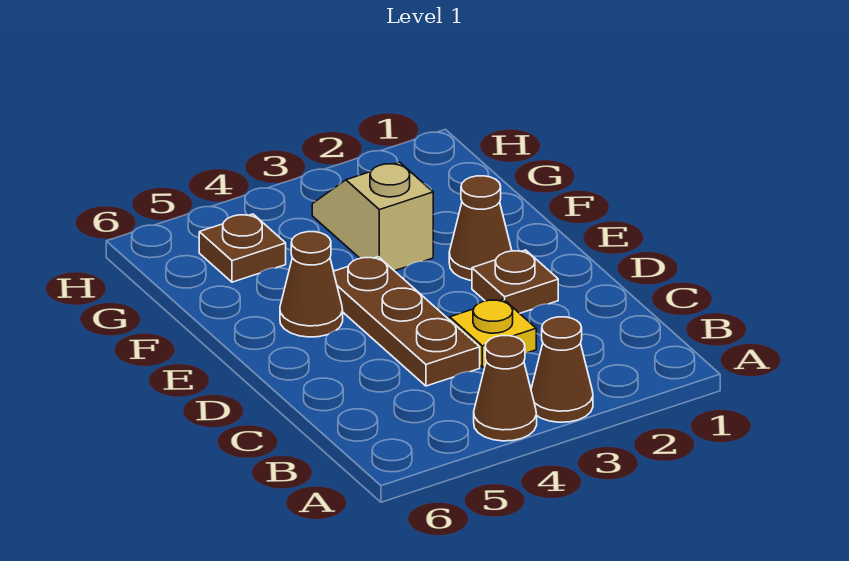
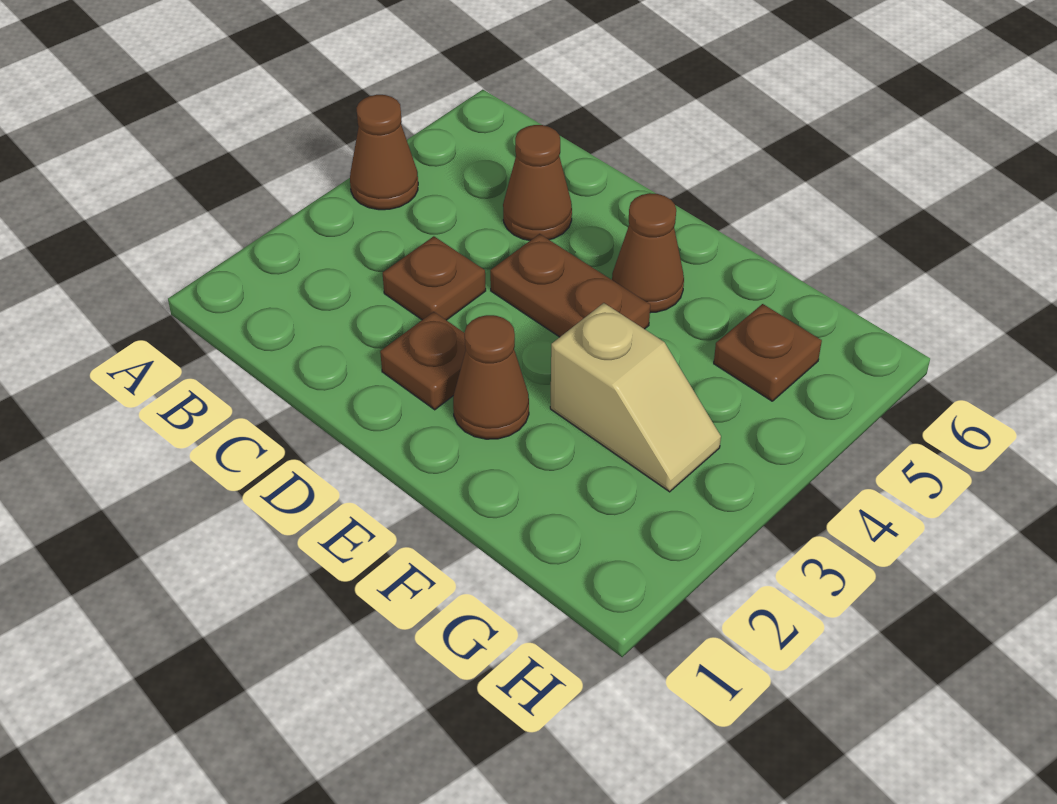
brown cone A3 level 1 -> brown cone C5 level 1
yellow plate C3 level 1 -> brown plate C3 level 1
brown plate C4:E4 level 1 -> brown plate D4:E4 level 1

